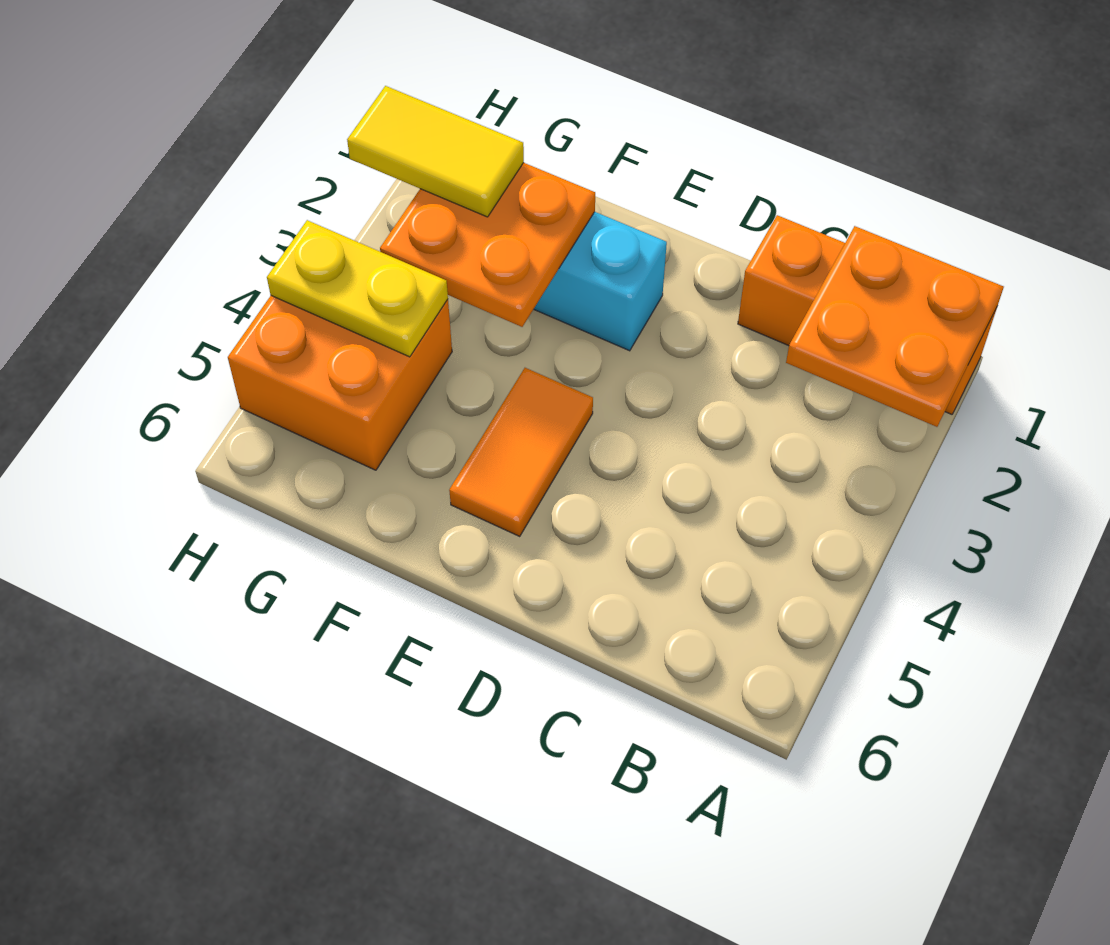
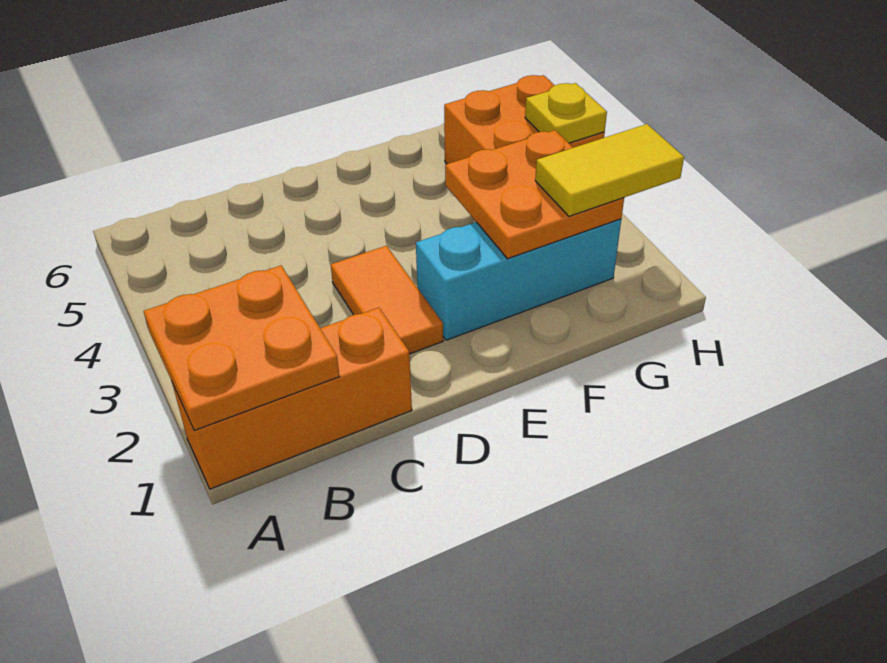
orange tile E4:E5 level 1 -> orange tile D2:D3 level 1
yellow plate G4:H4 level 2 -> yellow plate H4 level 2

